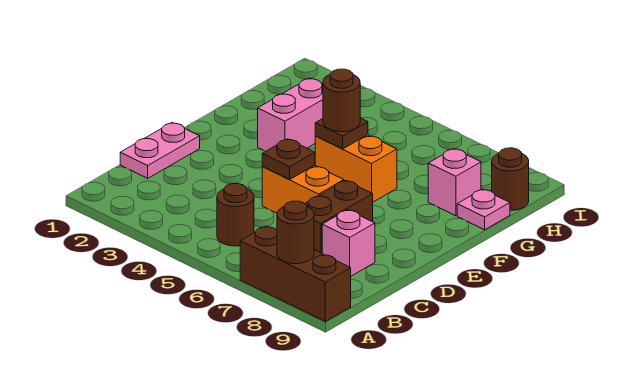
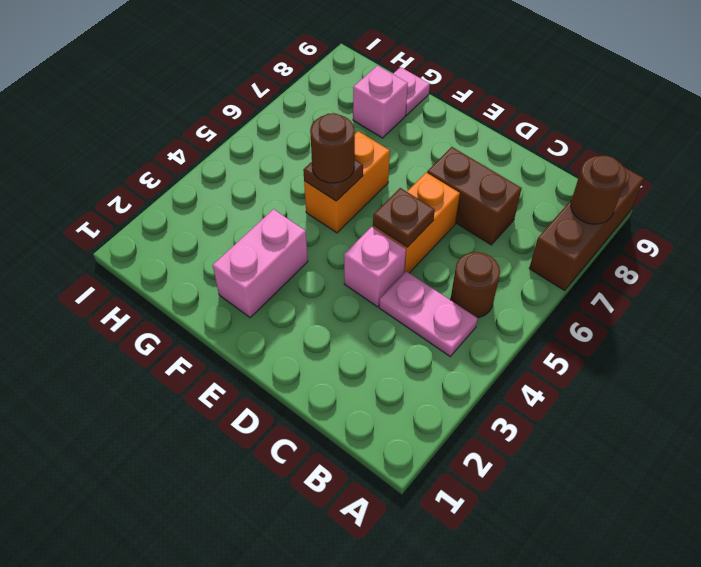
pink plate C1:D1 level 1 -> pink plate B4:C4 level 1
pink brick C8 level 1 -> pink brick D4 level 1
pink brick F3:G3 level 1 -> pink brick F2:F3 level 1
brown round brick H9 level 1 -> none

